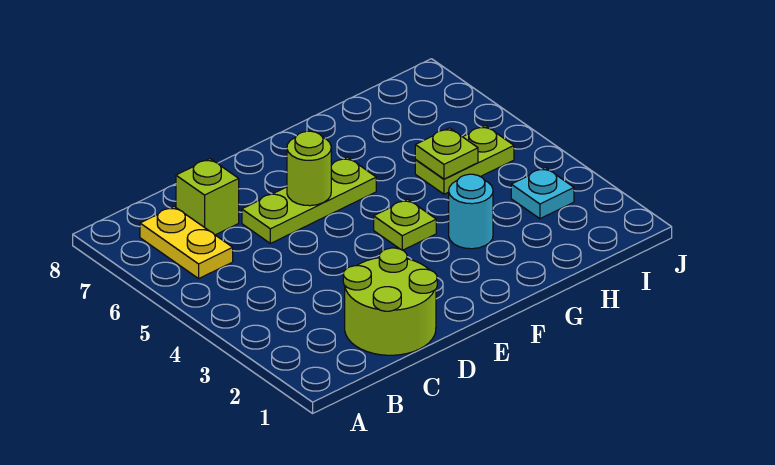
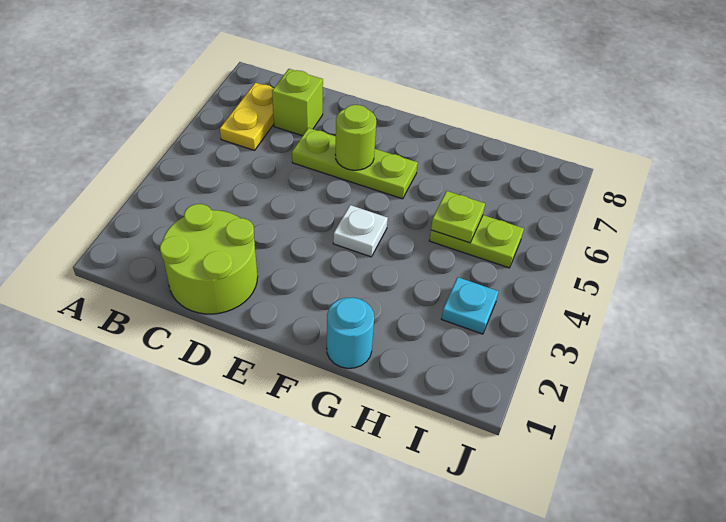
lime plate F4 level 1 -> white plate F4 level 1
cyan round brick G3 level 1 -> cyan round brick G1 level 1

